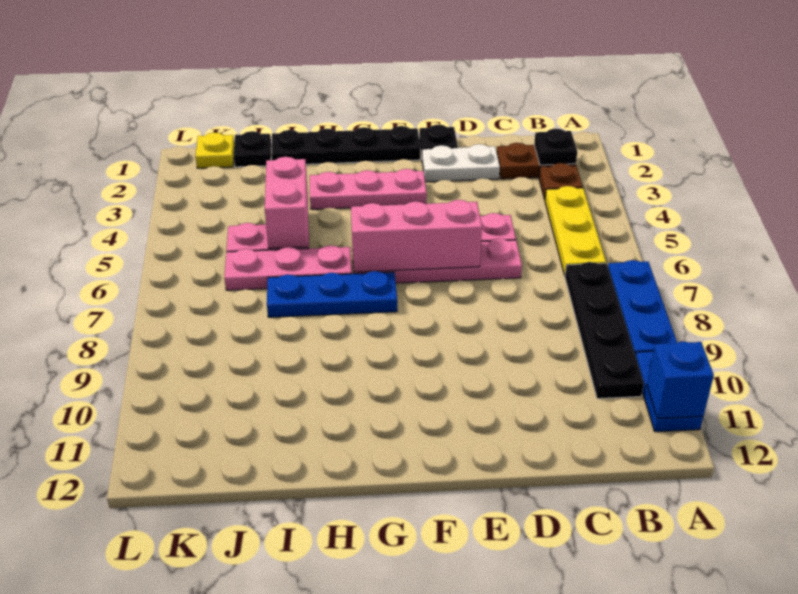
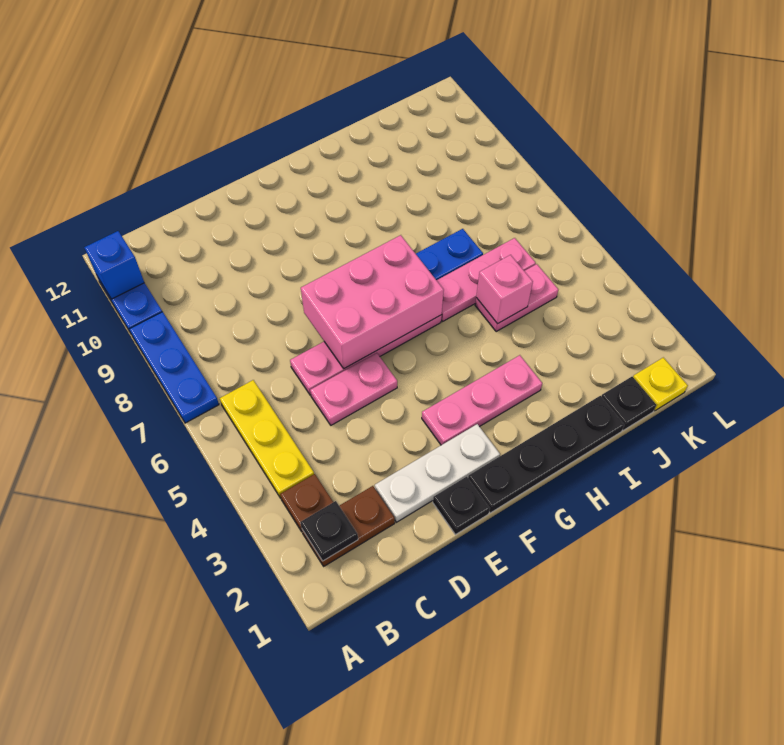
black plate B7:B10 level 1 -> none
white plate D2:E2 level 1 -> white plate D2:F2 level 1
pink brick E6:G6 level 2 -> pink brick E6:G7 level 2
pink brick I4:I5 level 2 -> pink brick I5 level 2

